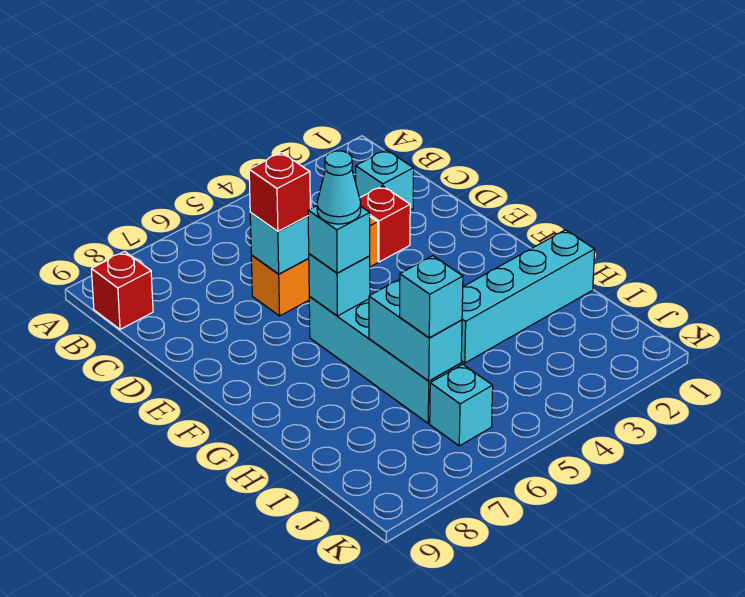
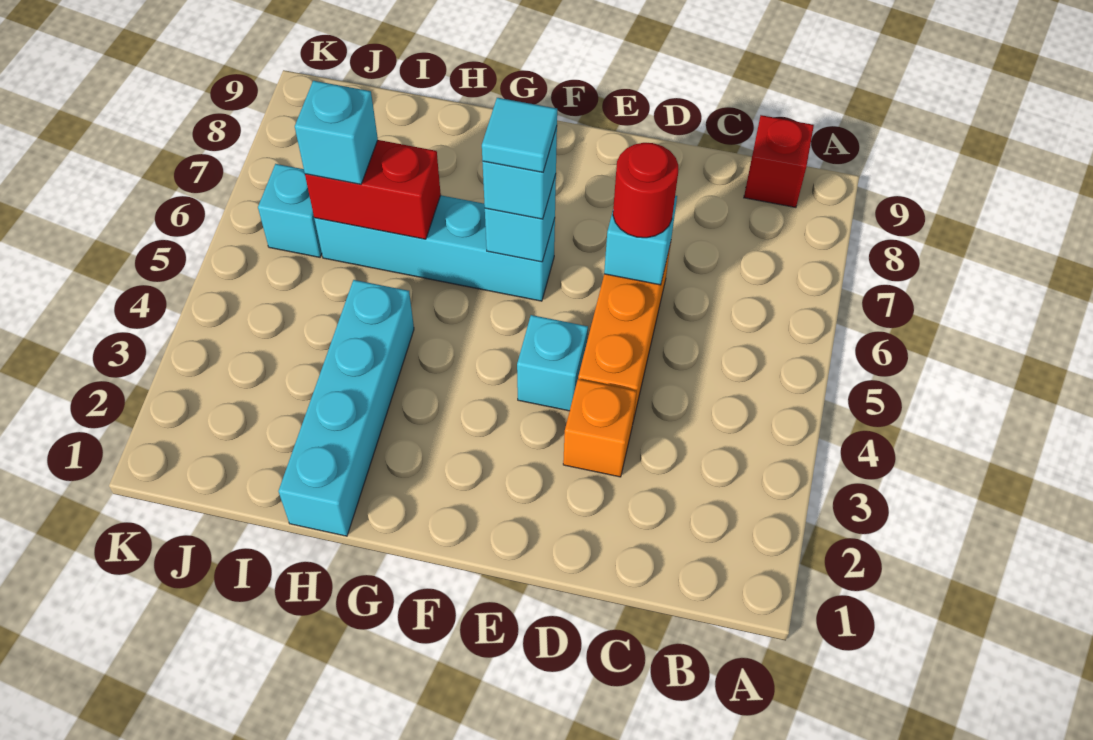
cyan brick C2 level 1 -> cyan brick E4 level 1
red brick D3 level 1 -> orange brick D3 level 1
red brick D6 level 3 -> red round brick D6 level 3
cyan cone F6 level 4 -> cyan tile F6 level 4
cyan brick H6:I6 level 2 -> red brick H6:I6 level 2

